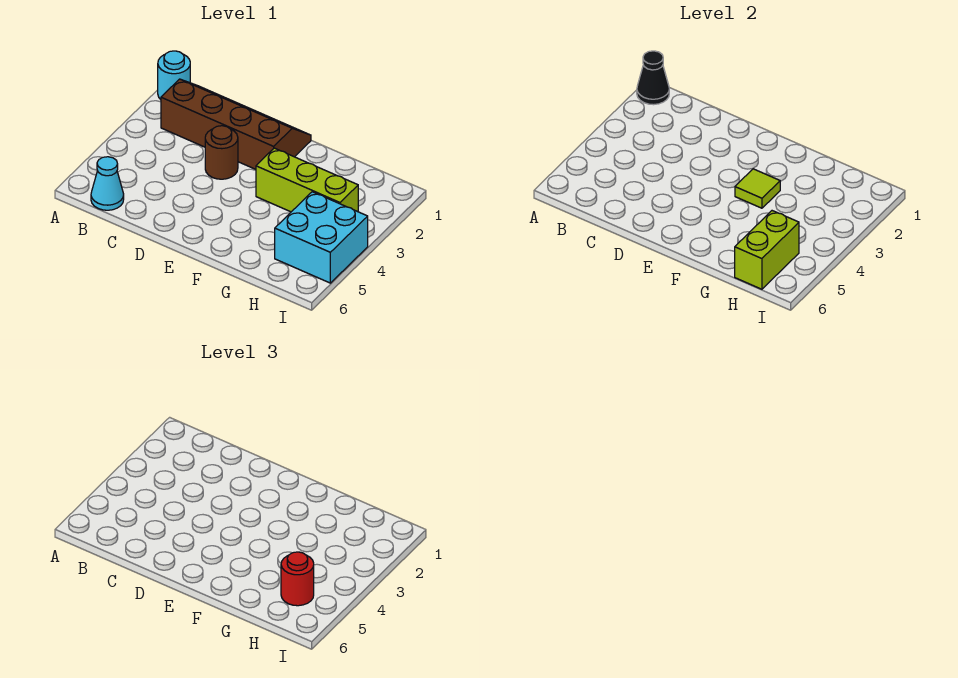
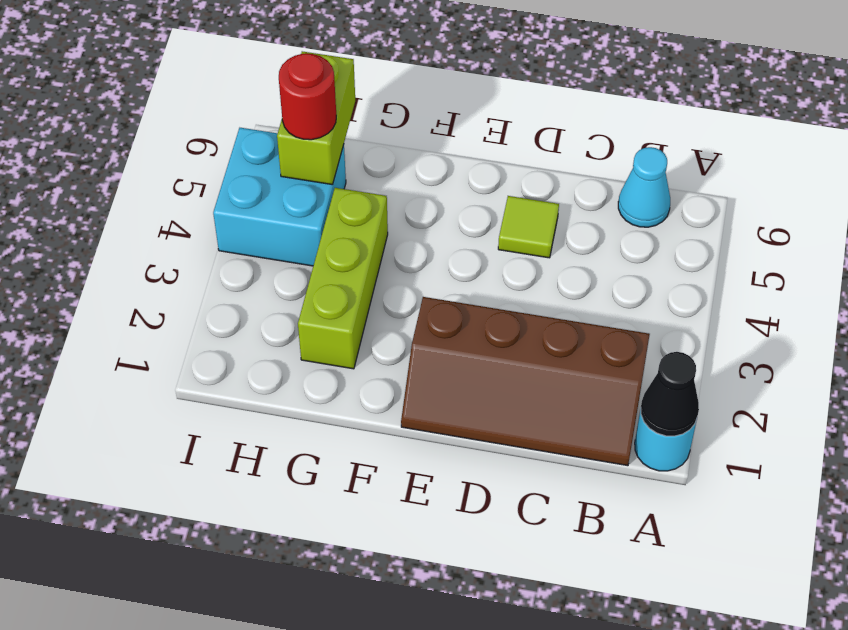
brown round brick D3 level 1 -> none
lime brick F3:H3 level 1 -> lime brick G2:G4 level 1
lime tile F3 level 2 -> lime tile D5 level 1

